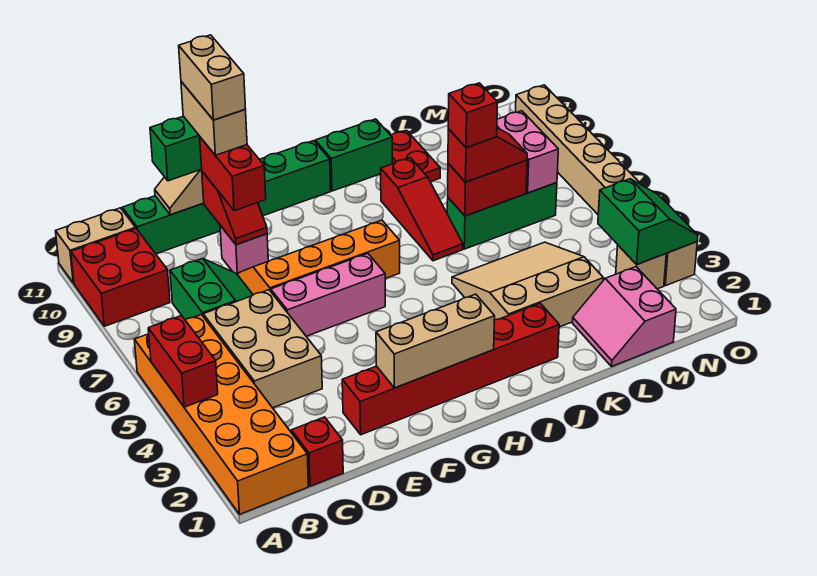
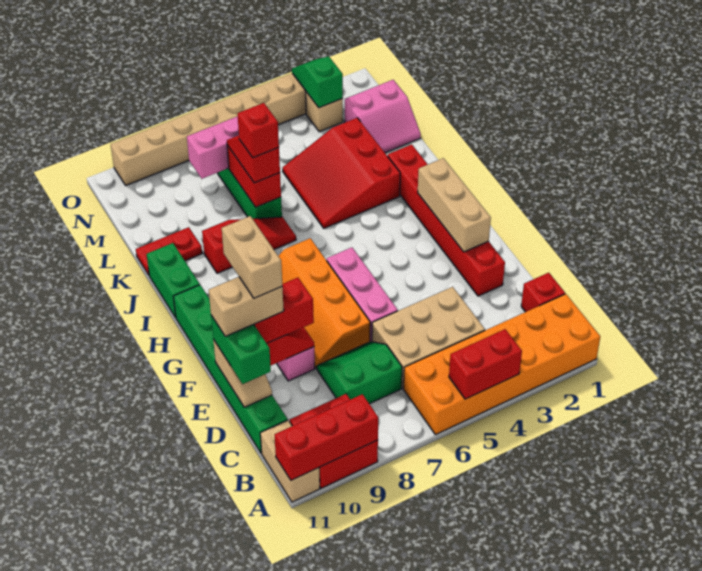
none -> red brick A9:A11 level 2
tan brick E10:E11 level 5 -> tan brick E10:F10 level 5
tan slope J3:L5 level 1 top 3 -> red slope J3:L5 level 1 top 3
green slope N3:O4 level 2 top N -> green slope N3:O3 level 2 top N

